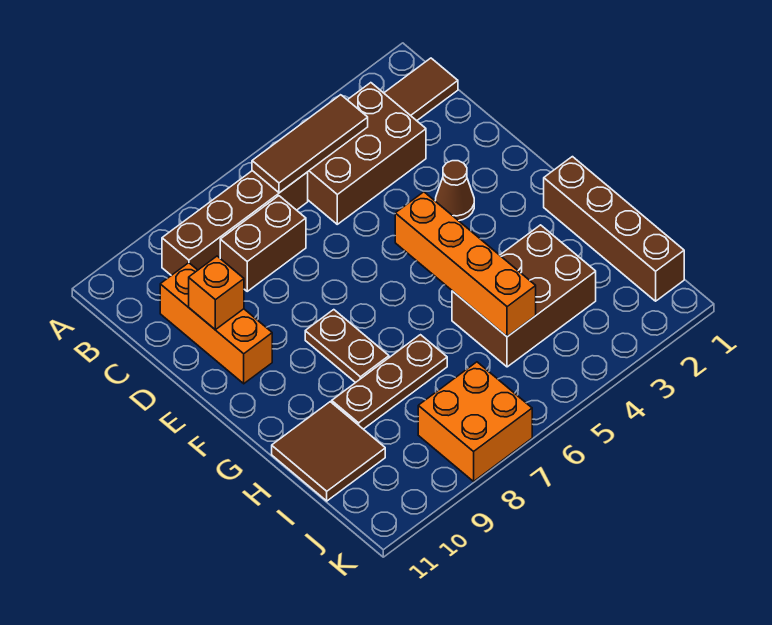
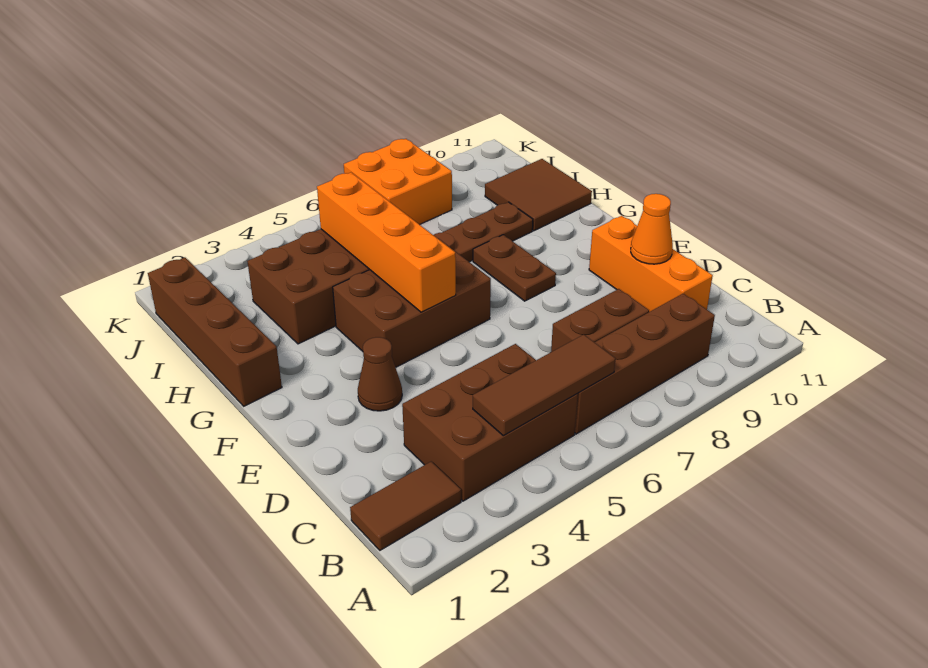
orange brick D10 level 2 -> orange cone D10 level 2
none -> brown brick F4:G6 level 1

